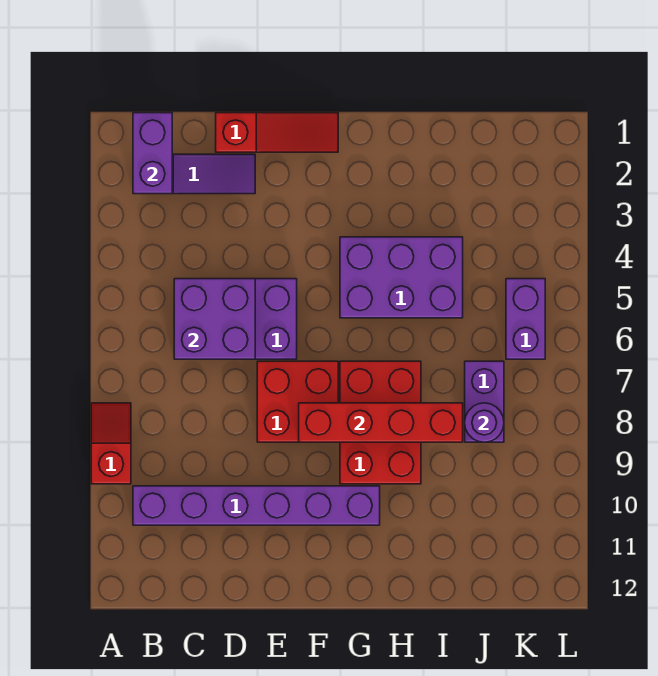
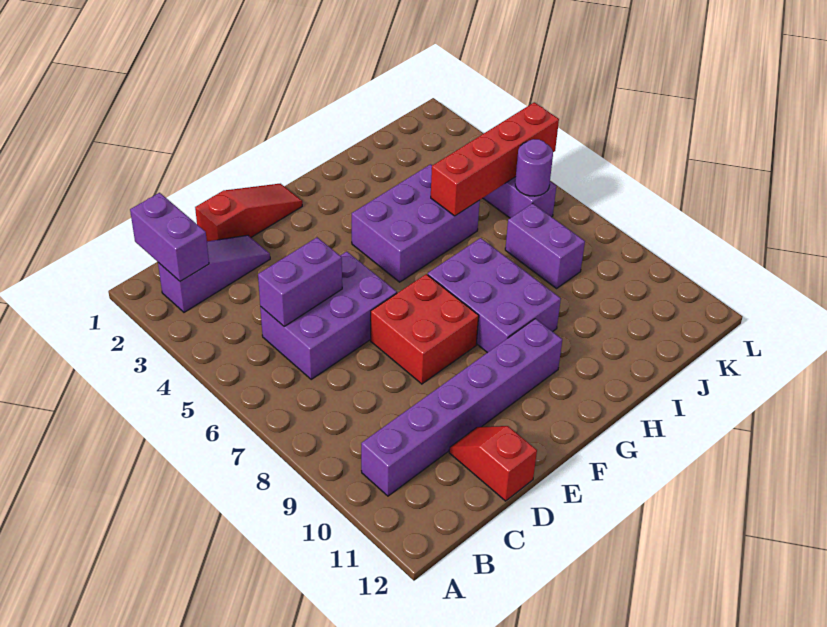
red slope A8:A9 level 1 top 9 -> red slope D11:D12 level 1 top 12
purple brick C5:D6 level 2 -> purple brick C5:D5 level 2
red brick F8:I8 level 2 -> red brick I5:L5 level 2
red brick G7:H9 level 1 -> purple brick G7:H9 level 1
purple round brick J8 level 2 -> purple round brick K6 level 2

